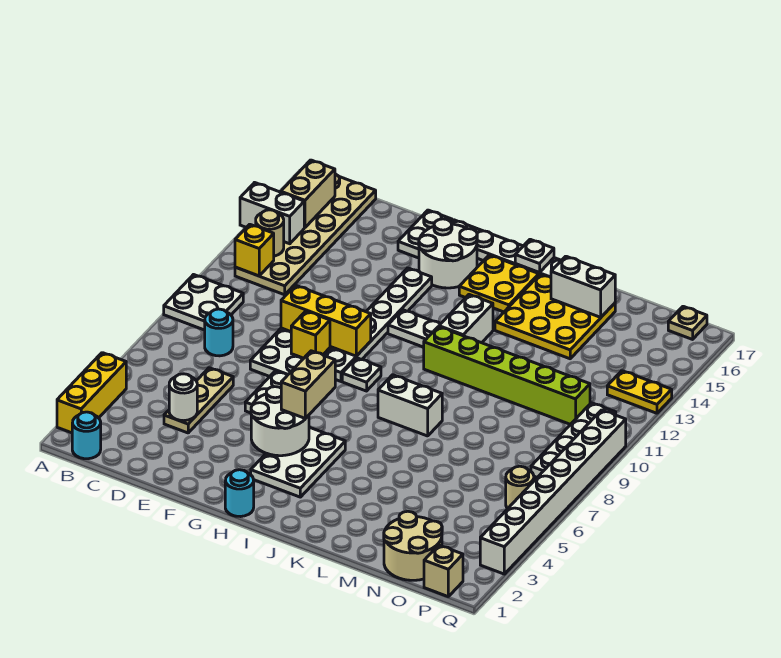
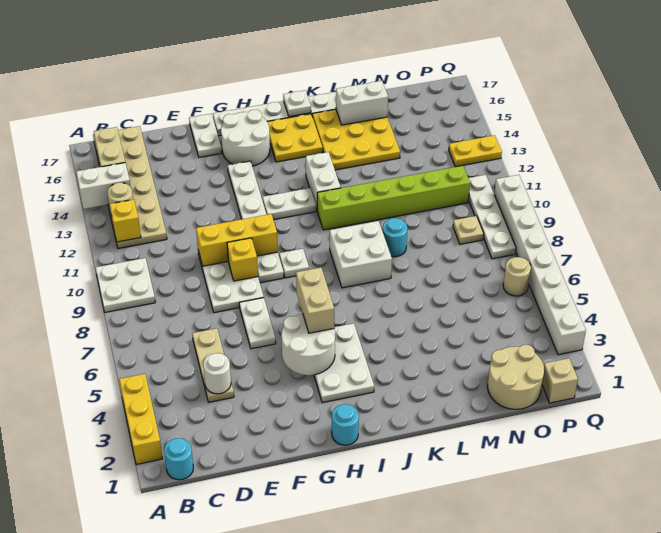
cyan round brick C8 level 1 -> cyan round brick L9 level 1
white brick J8:K8 level 1 -> white brick J8:K9 level 1
tan plate P17 level 1 -> tan plate O9 level 1

